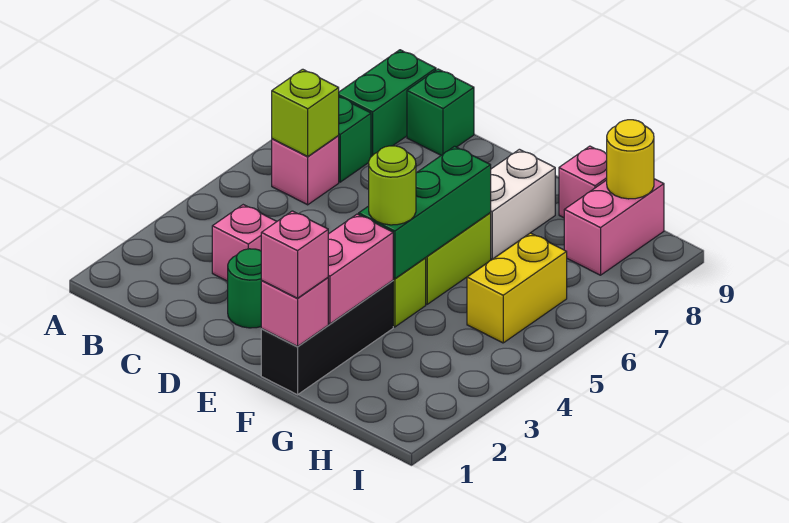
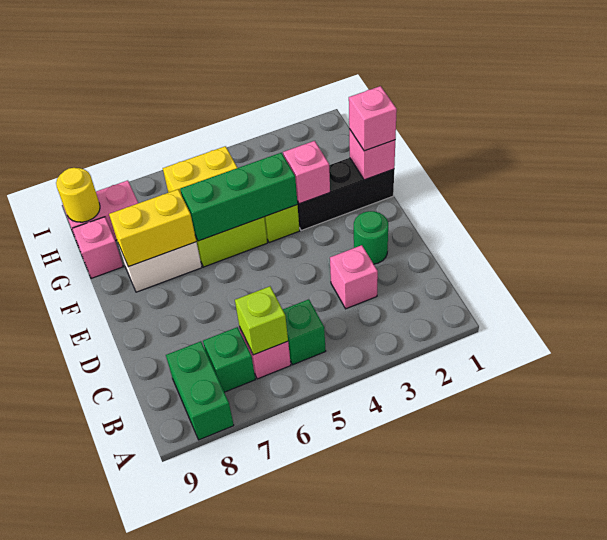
green brick B8:B9 level 1 -> green brick A8:B8 level 1
green brick C9 level 1 -> green brick B5 level 1
pink brick F2:F3 level 2 -> pink brick F3 level 2
lime round brick F4 level 3 -> none
none -> yellow brick F7:F8 level 2

